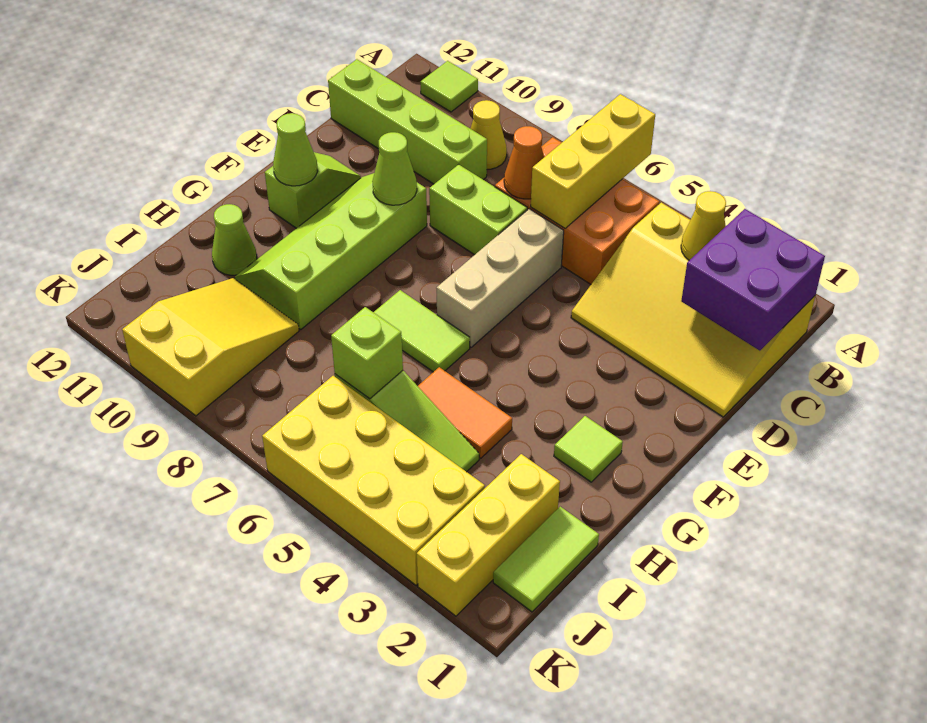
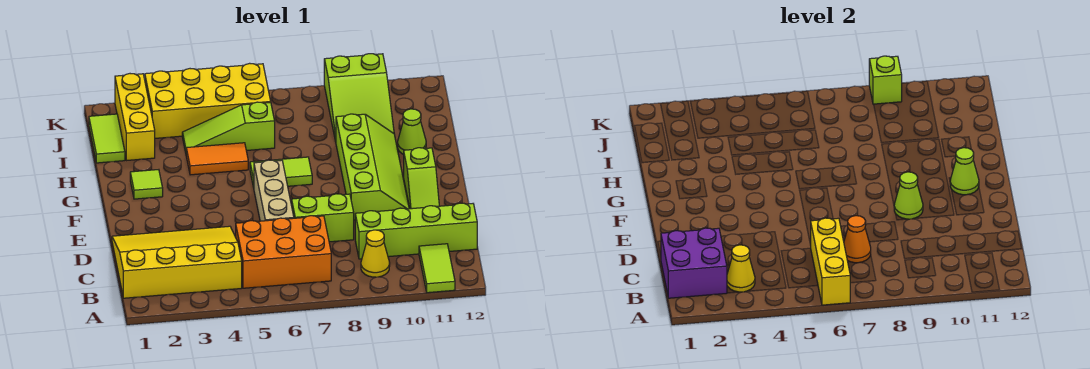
lime tile A11 level 1 -> lime tile A11:B11 level 1
lime brick I6 level 2 -> lime brick K9 level 2
yellow slope I9:K10 level 1 top K -> lime slope I9:K10 level 1 top K

